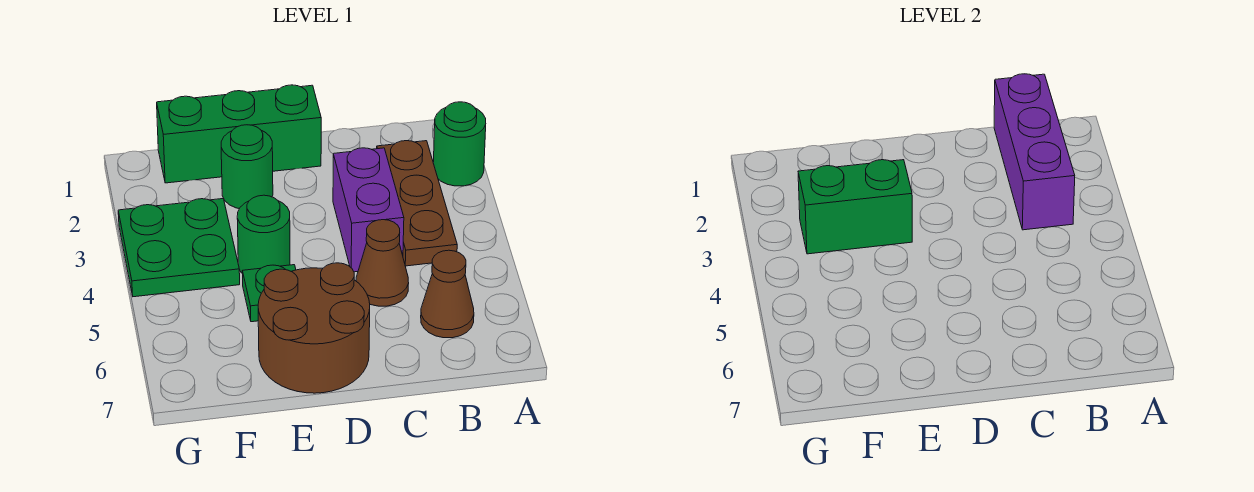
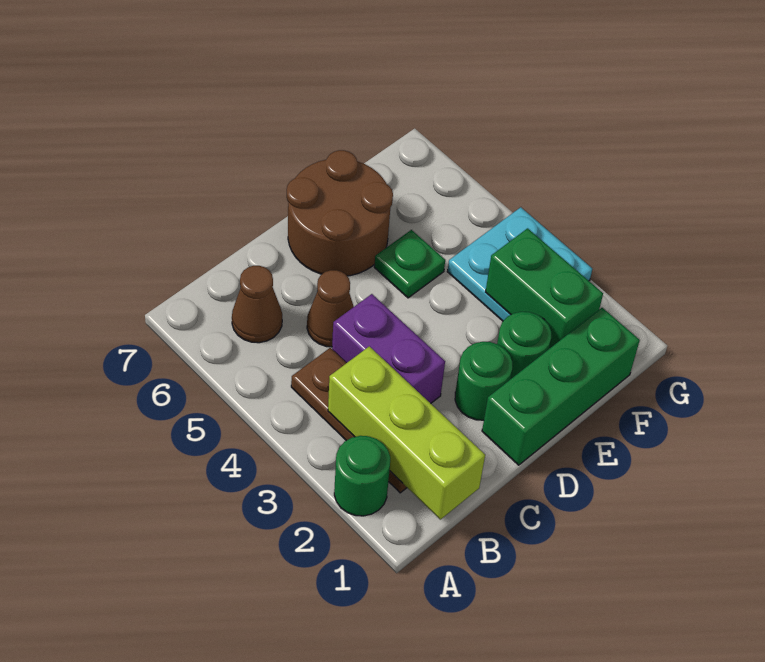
purple brick B1:B3 level 2 -> lime brick B1:B3 level 2
green brick E3:F3 level 2 -> green brick F2:F3 level 2
green round brick E4 level 1 -> green round brick D2 level 1
green plate F3:G4 level 1 -> cyan plate F3:G4 level 1

